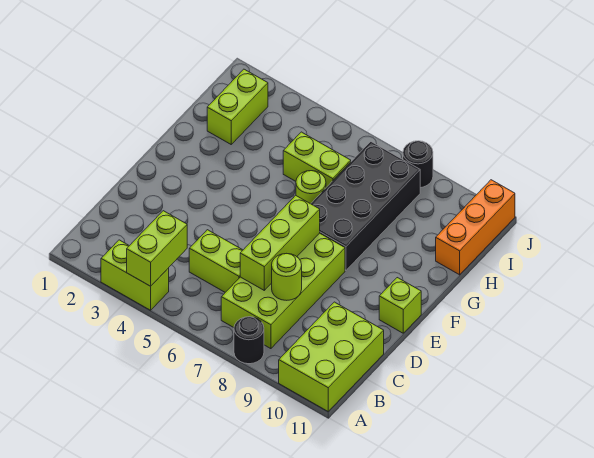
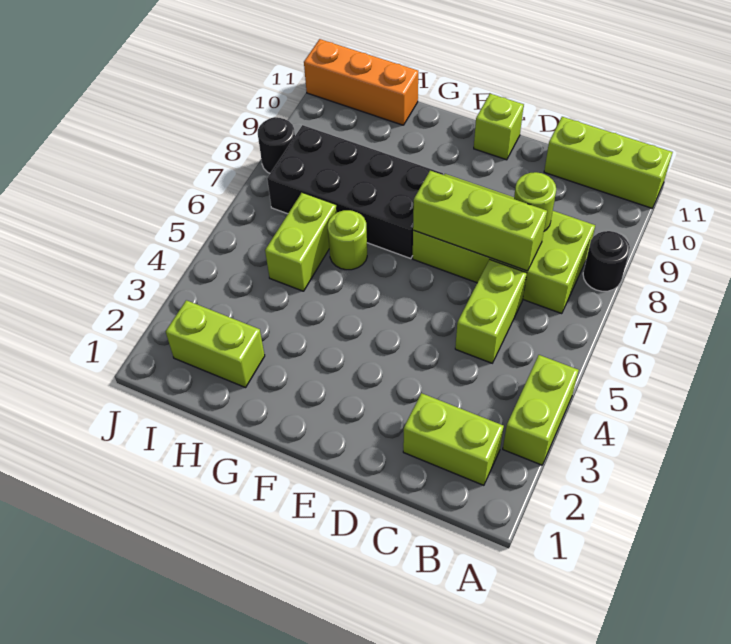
lime brick A4:B4 level 2 -> lime brick B2:C2 level 1
lime brick A10:C11 level 1 -> lime brick A11:C11 level 1

